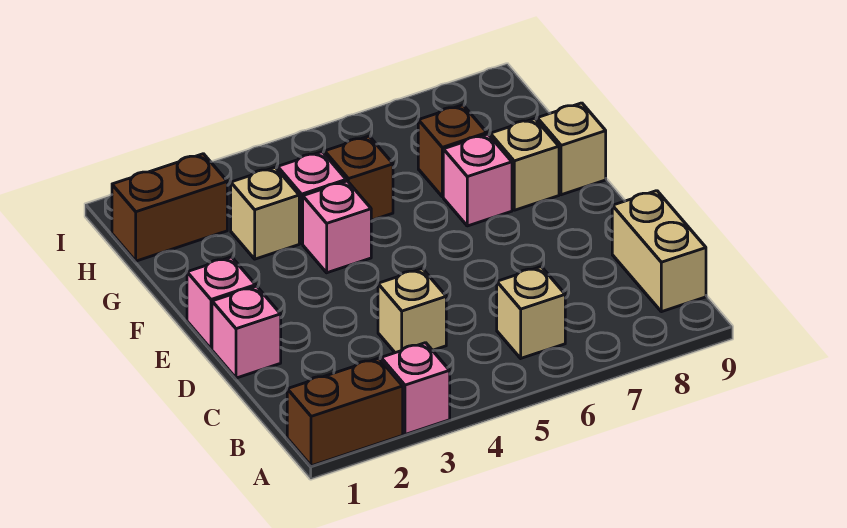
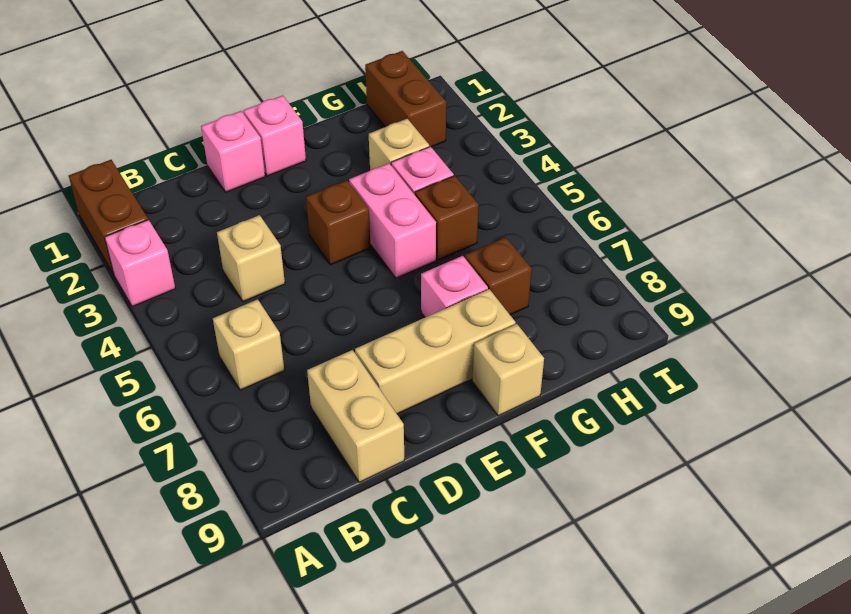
tan brick B9:C9 level 1 -> tan brick C8:C9 level 1
none -> brown brick E4 level 1
pink brick F4 level 1 -> pink brick F4:F5 level 1
tan brick F8 level 1 -> tan brick D8:F8 level 1

